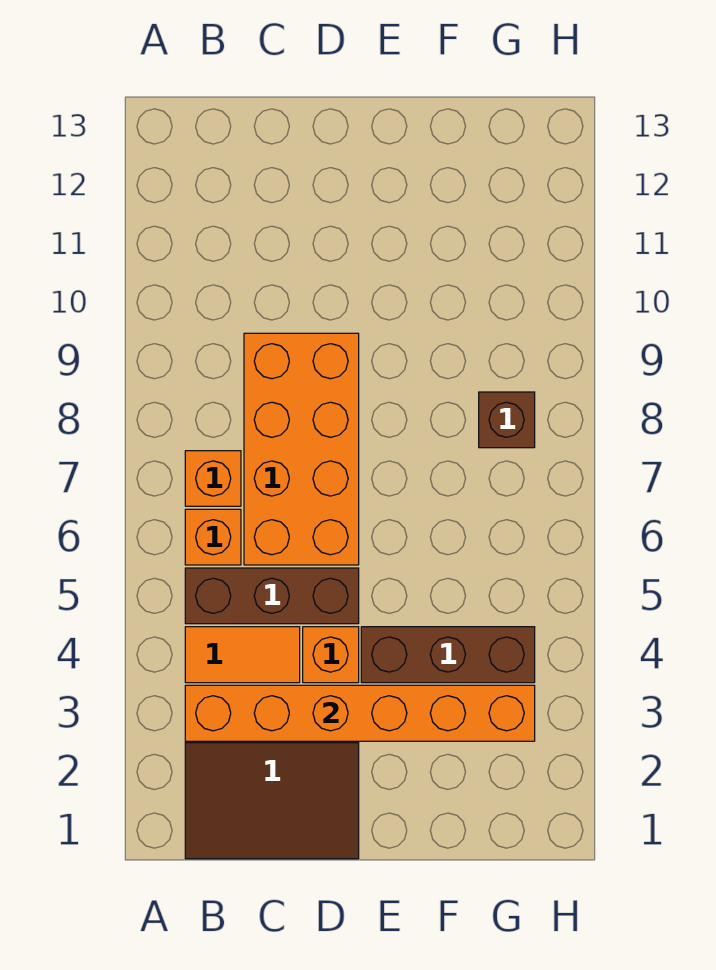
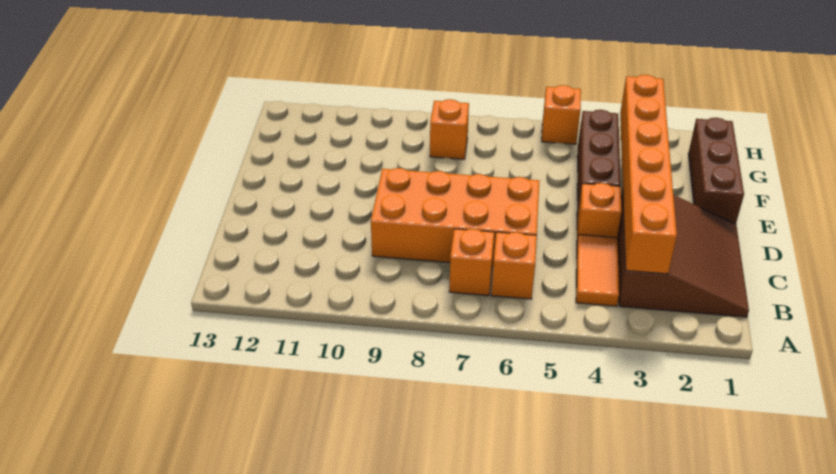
brown brick B5:D5 level 1 -> brown brick E1:G1 level 1
brown brick G8 level 1 -> orange brick G8 level 1
none -> orange brick H5 level 1

